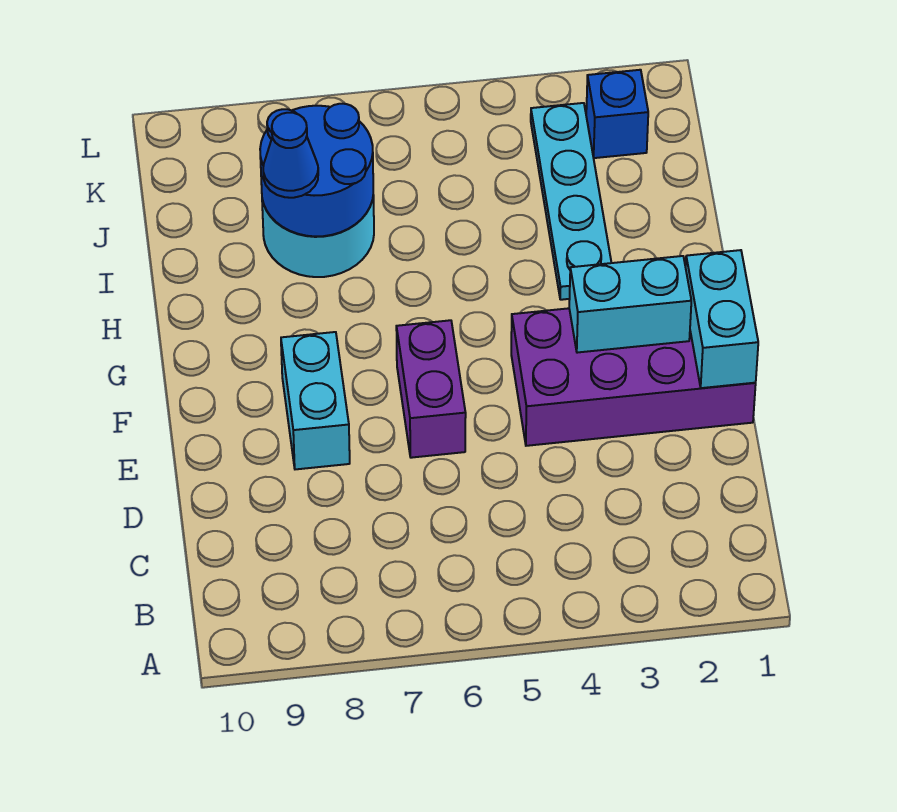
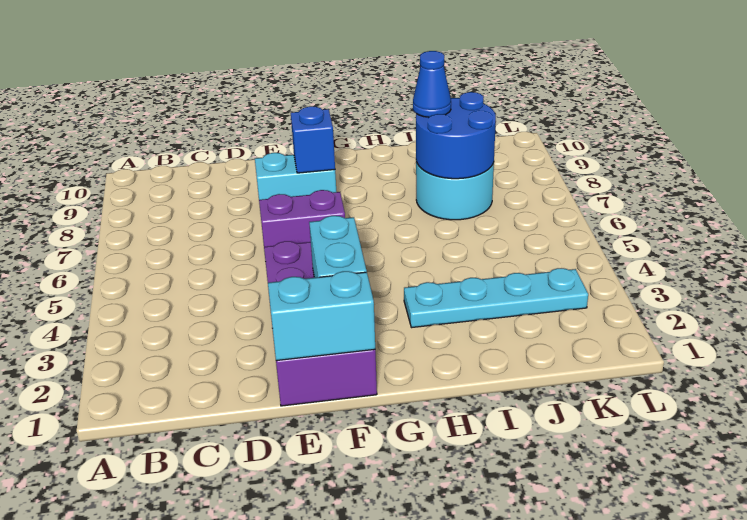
blue brick K2 level 1 -> blue brick F8 level 2

